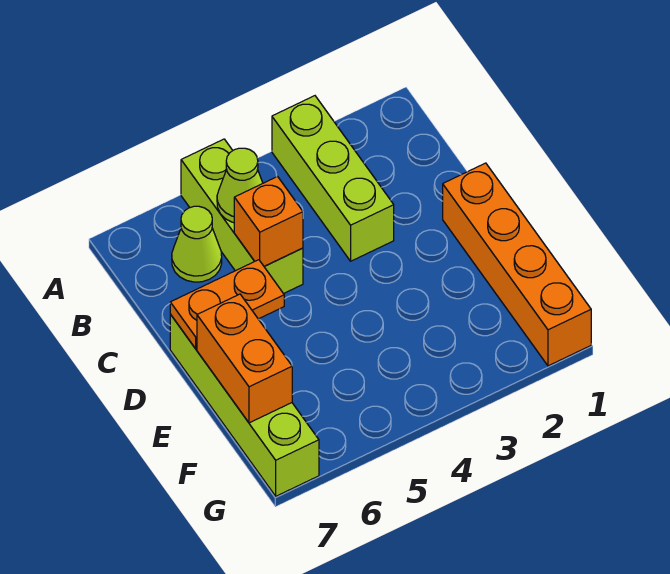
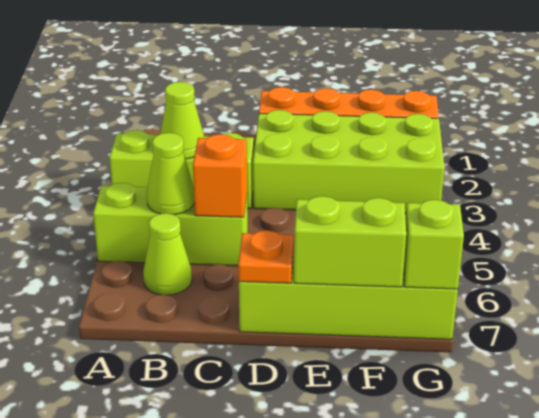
none -> lime cone B3 level 2
none -> lime brick D2:G3 level 1
orange plate D6:D7 level 2 -> orange plate D7 level 2
orange brick E7:F7 level 2 -> lime brick E7:F7 level 2
none -> lime brick G7 level 2

